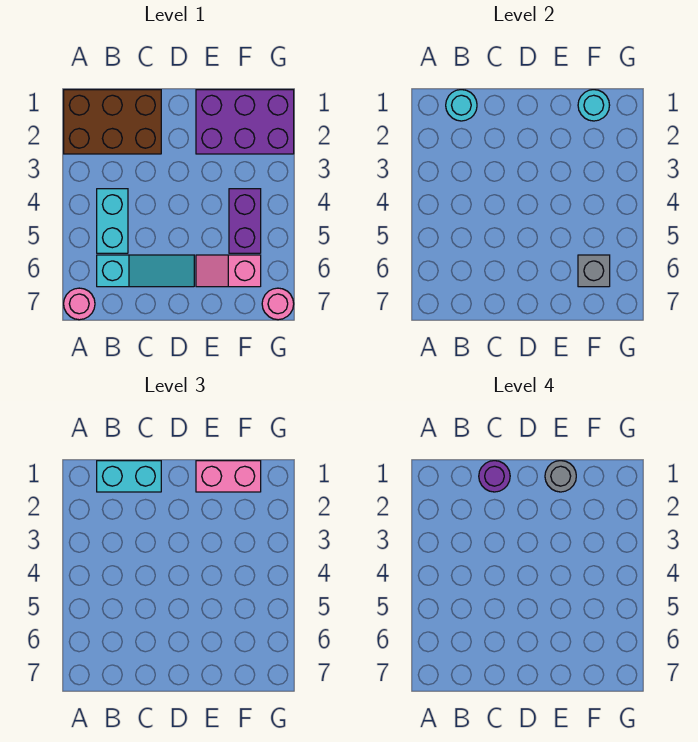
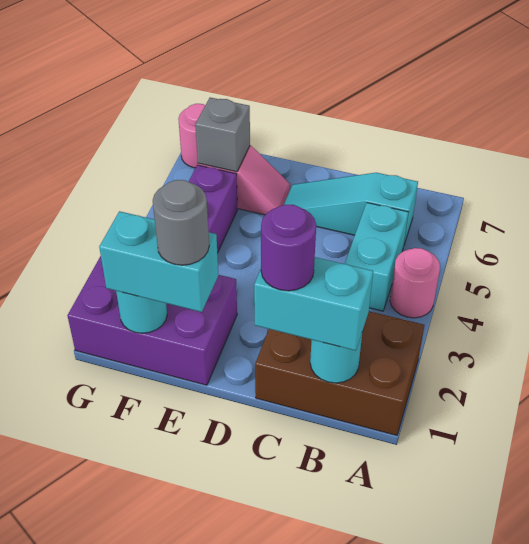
pink round brick A7 level 1 -> pink round brick A4 level 1
pink brick E1:F1 level 3 -> cyan brick E1:F1 level 3

